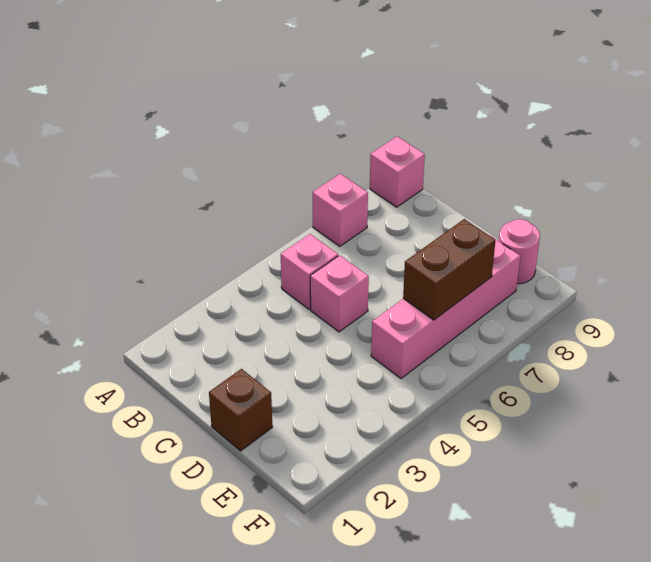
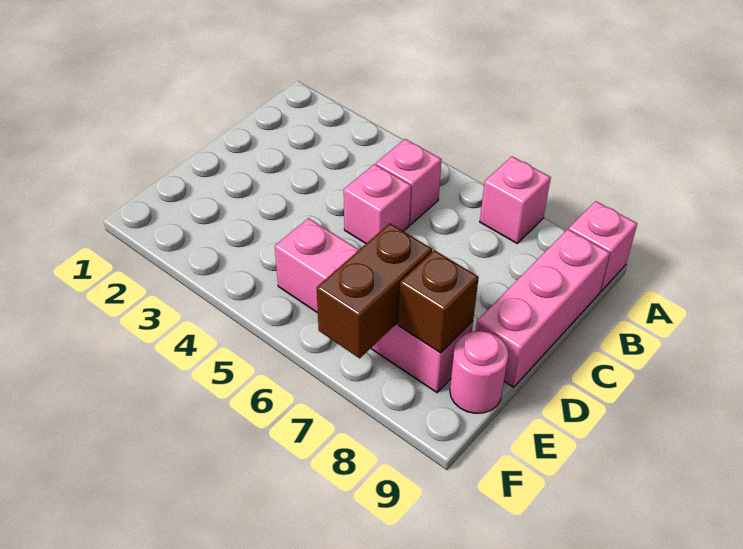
none -> pink brick B9:D9 level 1
brown brick D1 level 1 -> brown brick E8 level 2
brown brick E6:E7 level 2 -> brown brick E7:F7 level 2

